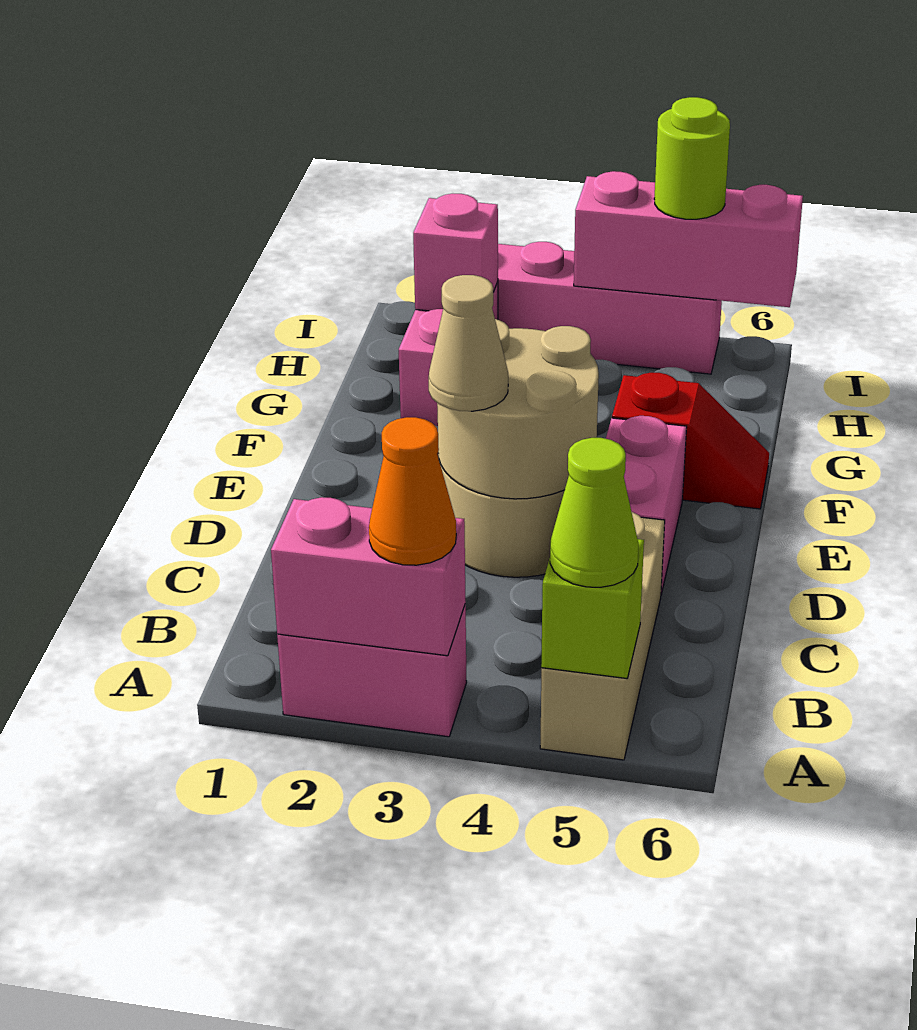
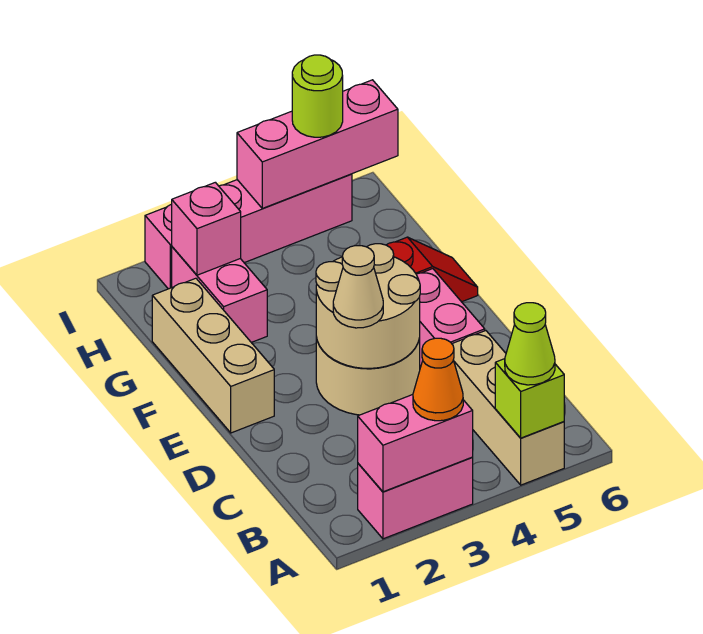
none -> tan brick E1:G1 level 1

